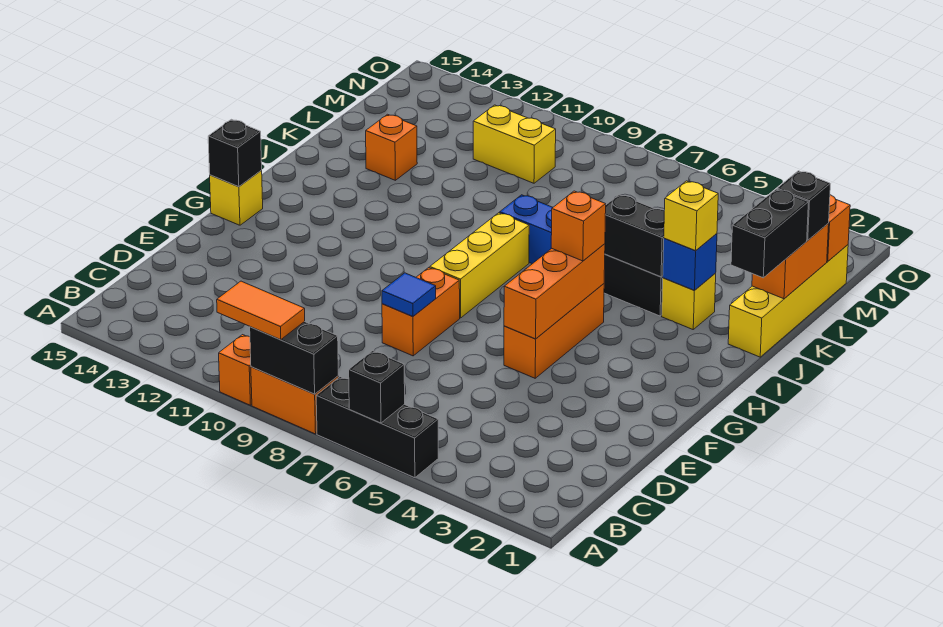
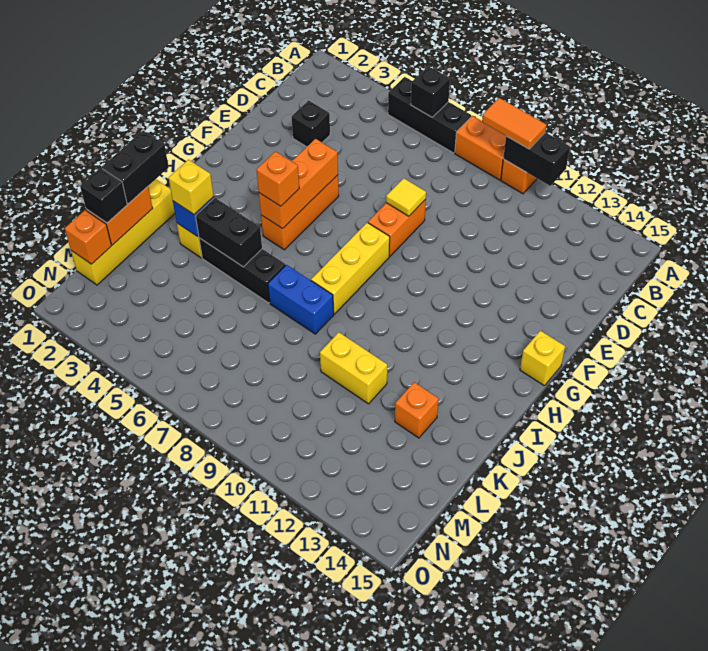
black brick A8:A9 level 2 -> black brick A10:A11 level 2
blue tile E8 level 2 -> yellow tile E8 level 2
black brick G15 level 2 -> black brick D3 level 1
yellow brick M10:M11 level 1 -> yellow brick K10:K11 level 1

